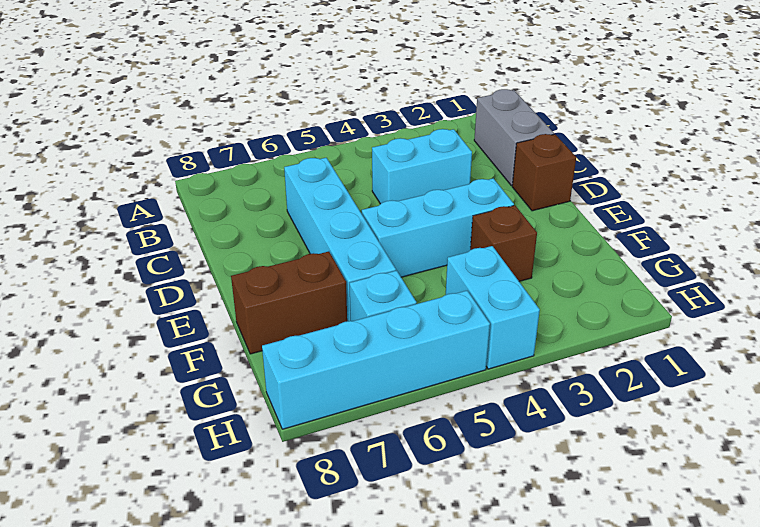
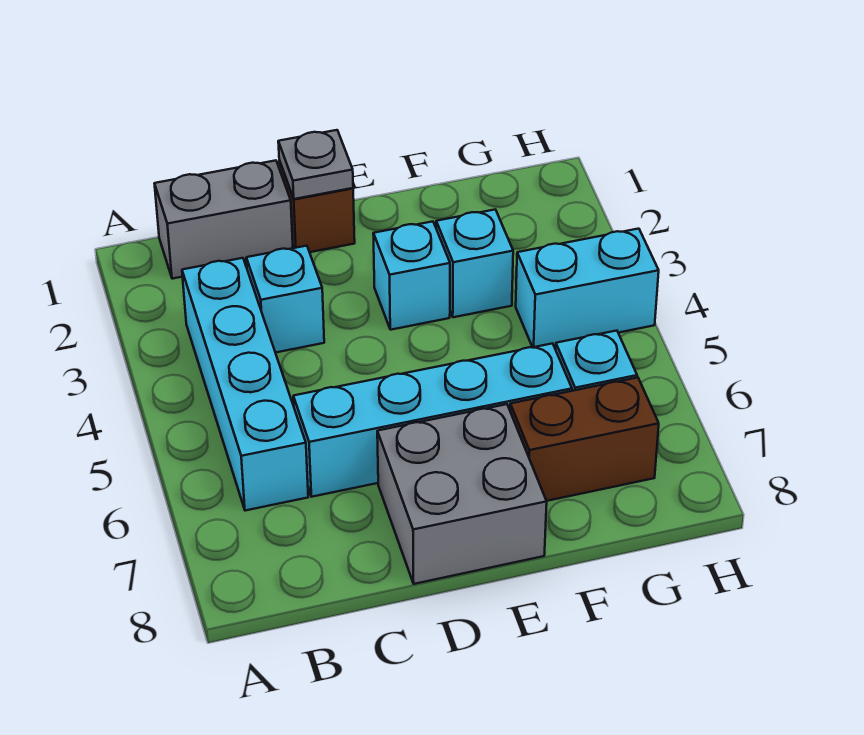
cyan brick C3:C4 level 1 -> cyan brick C3 level 1
none -> grey plate D1 level 2
none -> grey brick D7:E8 level 1
cyan brick E3:E5 level 1 -> cyan brick E3 level 1
brown brick F3 level 1 -> cyan brick F3 level 1
brown brick F7:F8 level 1 -> brown brick F7:G7 level 1
cyan brick H5:H8 level 1 -> cyan brick B3:B6 level 1

